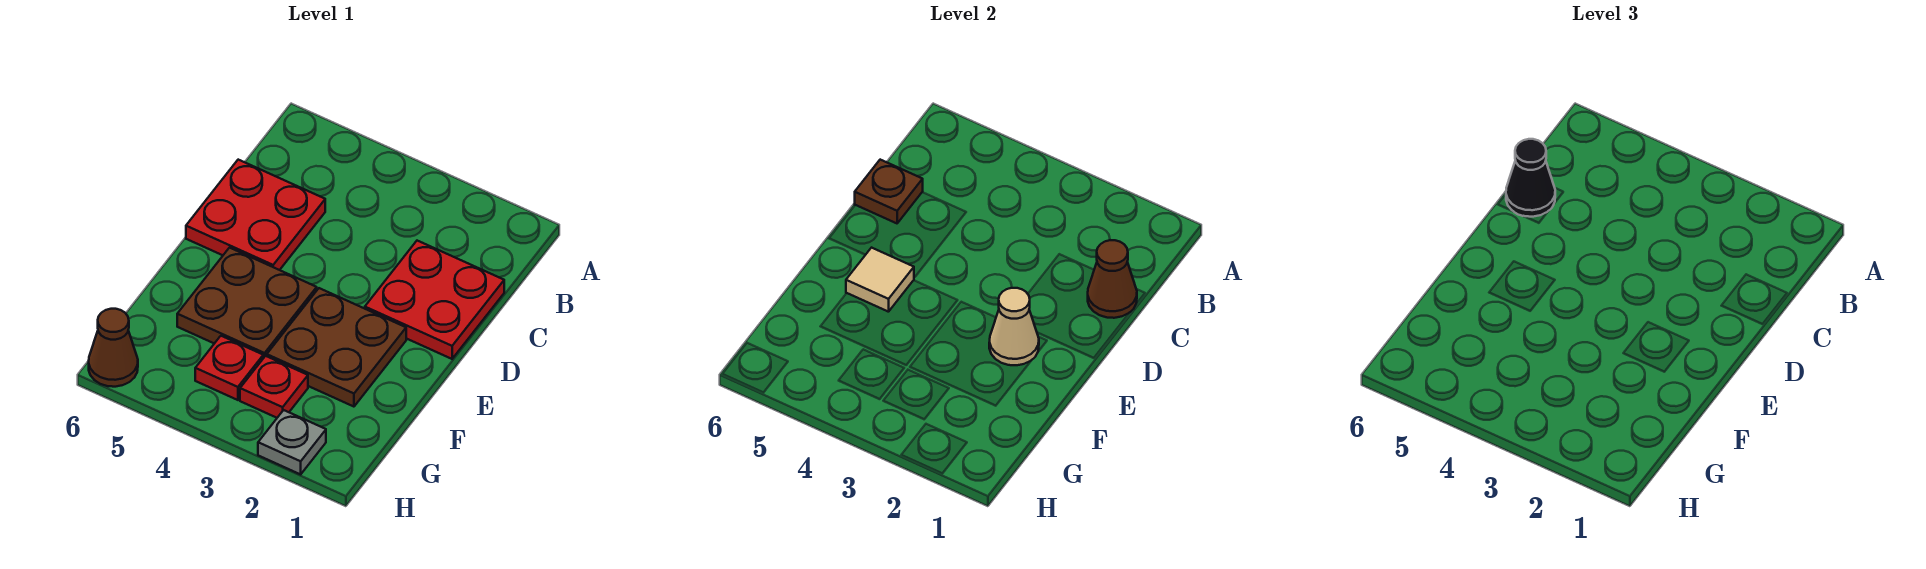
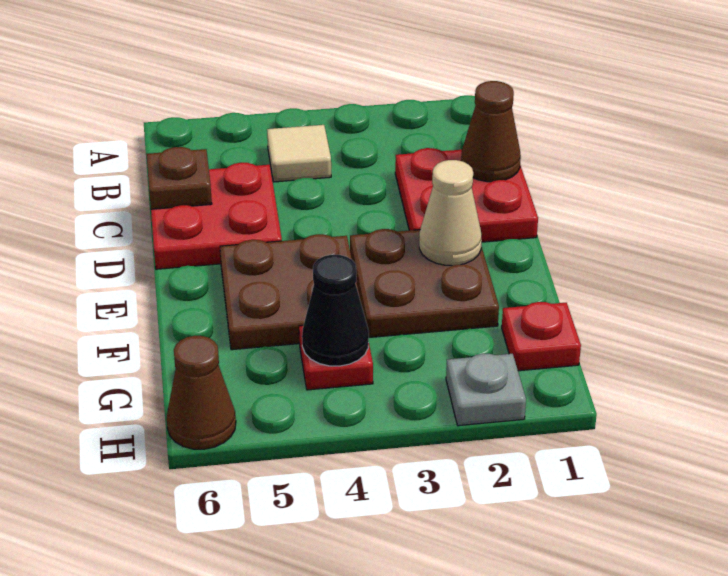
black cone C6 level 3 -> black cone G4 level 2
tan tile E5 level 2 -> tan tile B4 level 1
red plate G3 level 1 -> red plate G1 level 1

